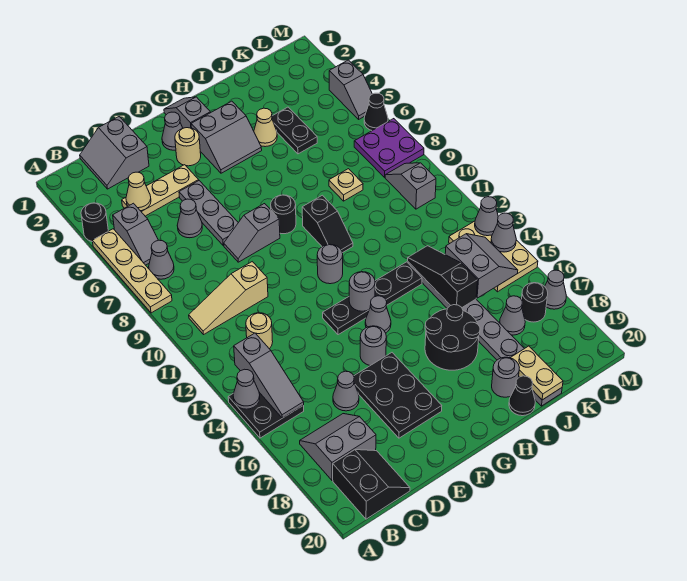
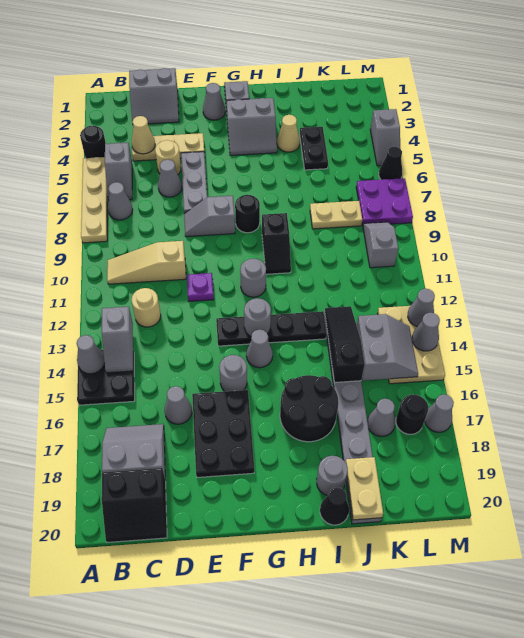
grey slope B13:B15 level 2 top 13 -> grey slope B13:B14 level 2 top 13
black slope B19:C20 level 1 top B -> black slope B19:C20 level 1 top 19
grey slope C1:D2 level 1 top D -> grey slope C1:D2 level 1 top 1
none -> purple plate E11 level 1
tan round brick F3 level 1 -> tan round brick D5 level 1
tan plate J8 level 1 -> tan plate J8:K8 level 1

